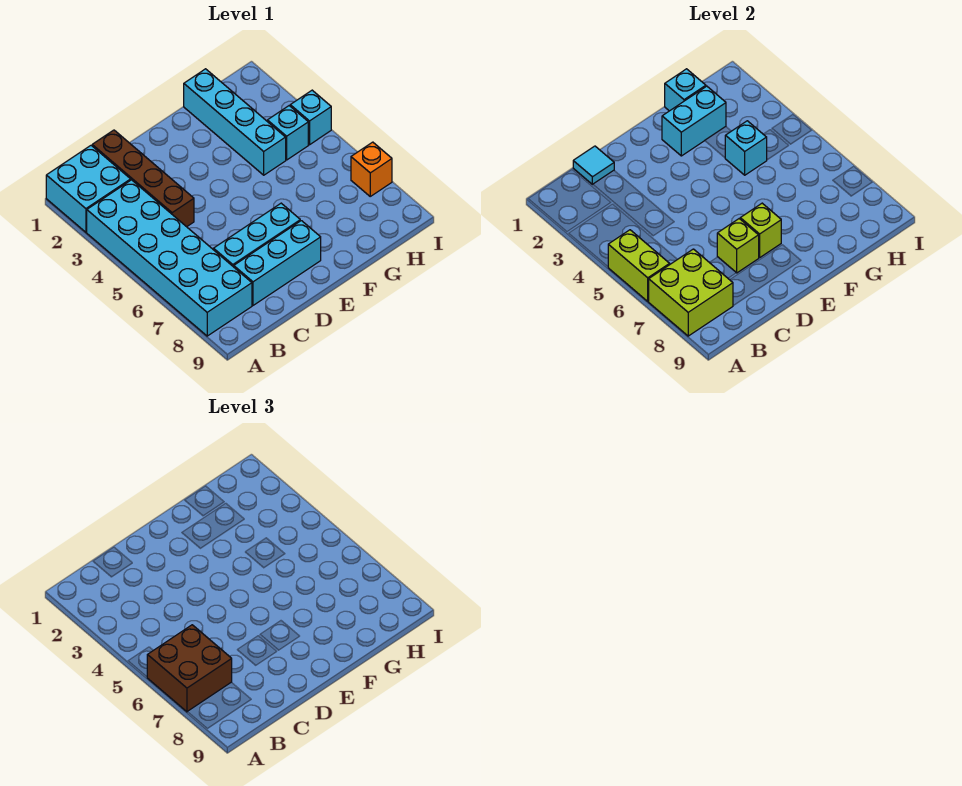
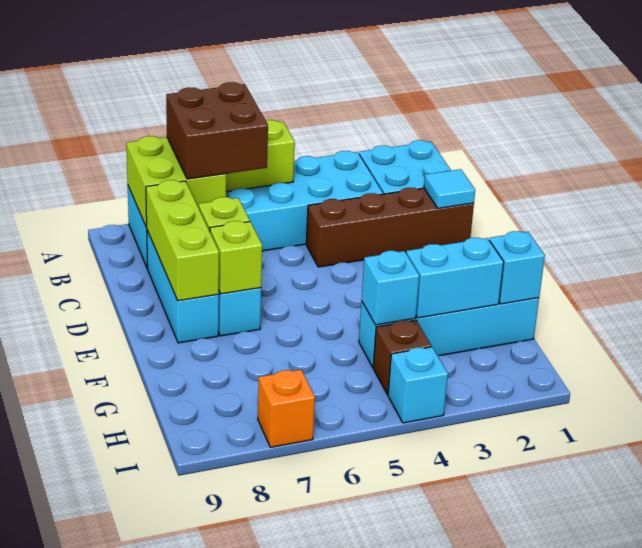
none -> lime brick C8:E8 level 2
cyan brick F2:G2 level 2 -> cyan brick G2:G3 level 2
cyan brick H4 level 1 -> brown brick H4 level 1

